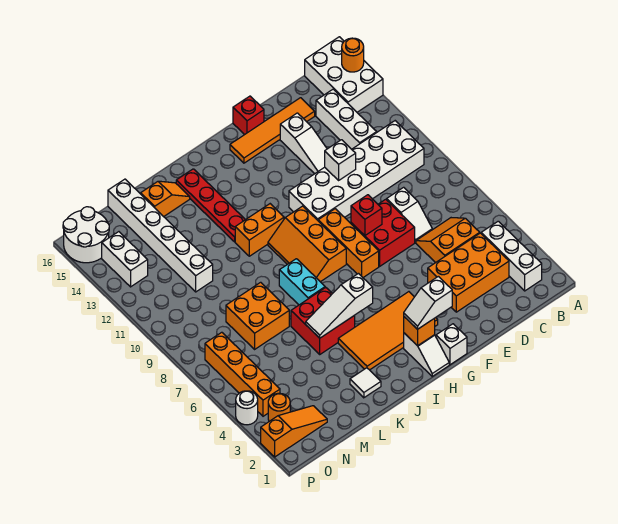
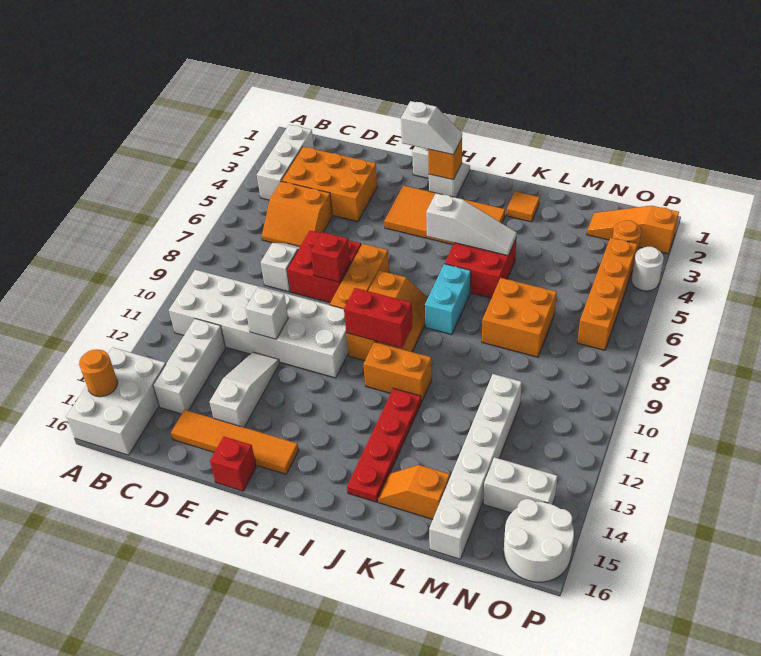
none -> red brick H10:I10 level 2
white tile K2 level 1 -> orange tile K2 level 1
white brick O13:O14 level 1 -> white brick N14:O14 level 1

